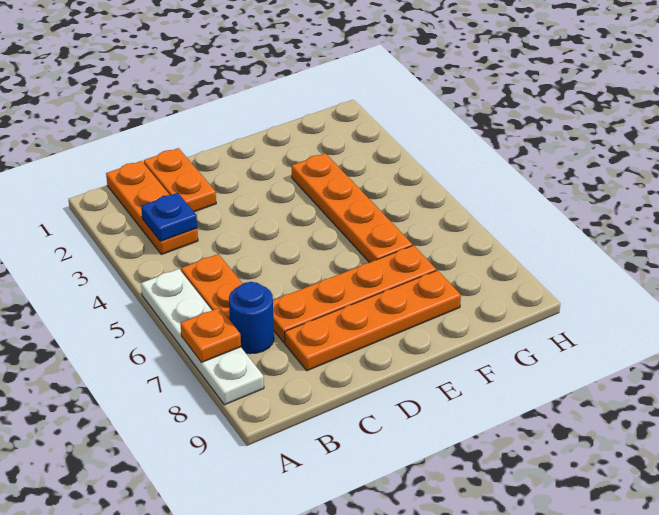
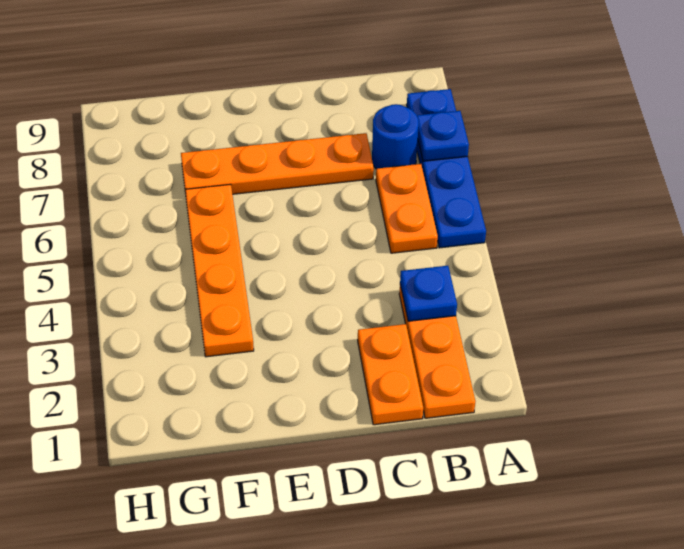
white plate A5:A8 level 1 -> blue plate A5:A8 level 1
orange plate A7 level 2 -> blue plate A7 level 2
orange plate C8:F8 level 1 -> none

